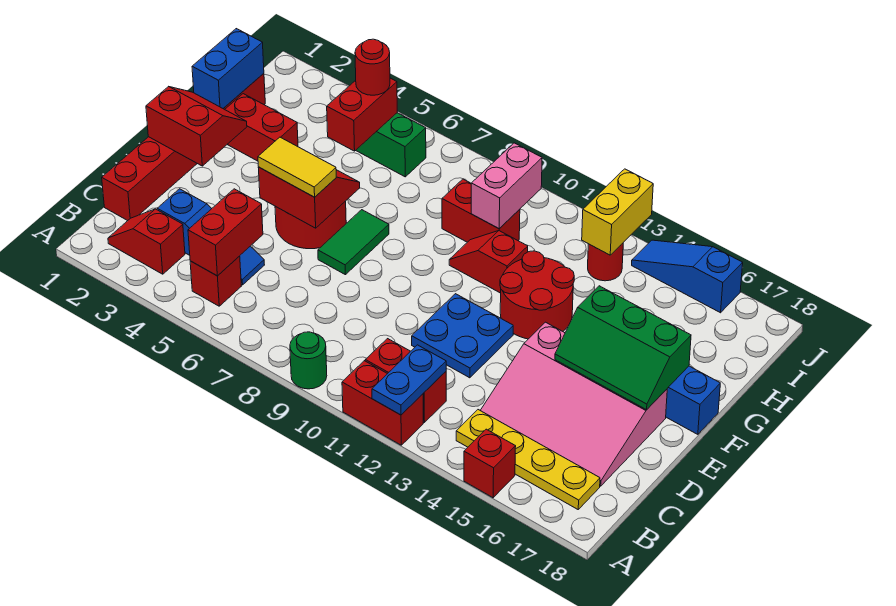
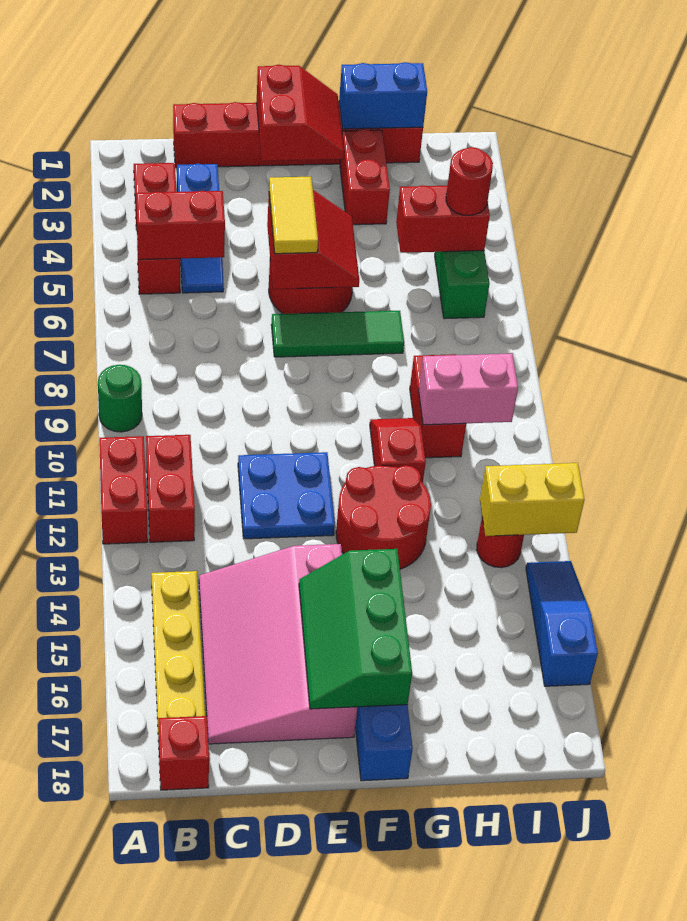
blue plate A12:B12 level 2 -> none
red brick A15 level 1 -> red brick B18 level 1
green tile E7:F7 level 1 -> green tile E7:G7 level 1

